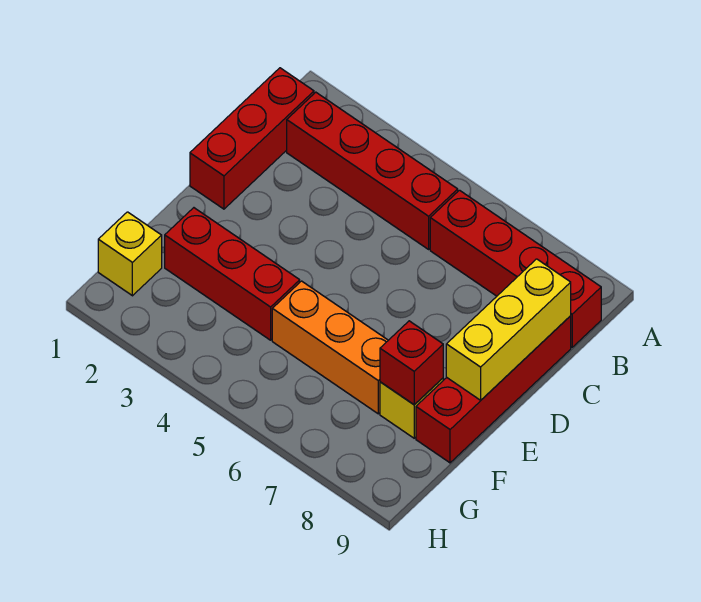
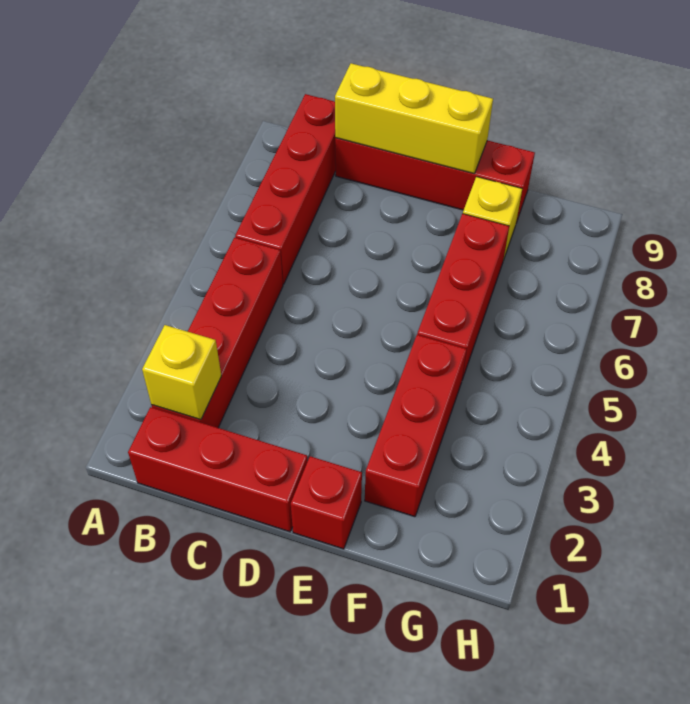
orange brick F5:F7 level 1 -> red brick F5:F7 level 1
red brick F8 level 2 -> red brick E1 level 1
yellow brick G1 level 1 -> yellow brick B2 level 2

